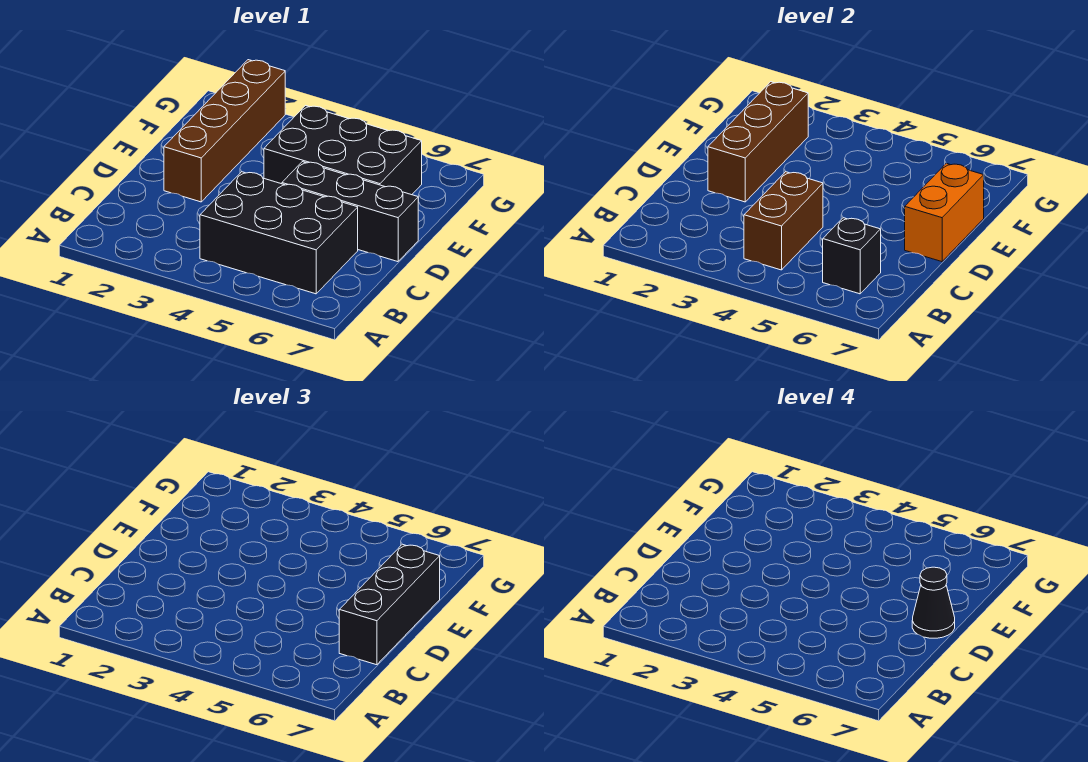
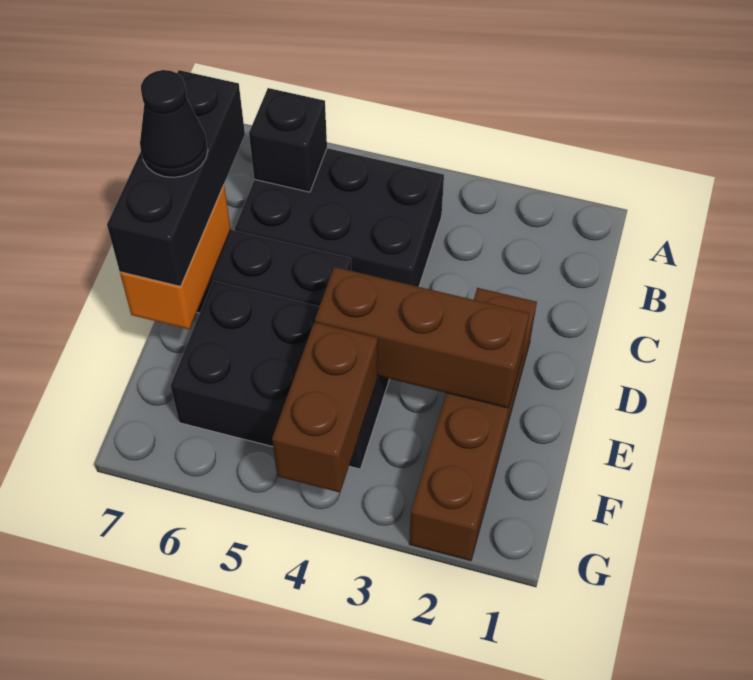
brown brick B4:C4 level 2 -> brown brick F4:G4 level 2
brown brick D2:F2 level 2 -> brown brick E2:E4 level 2

